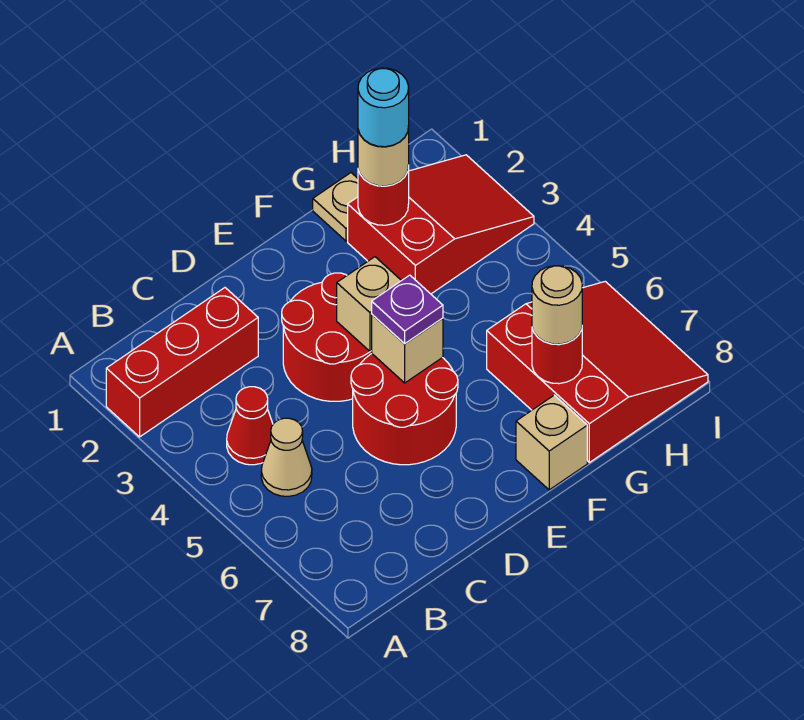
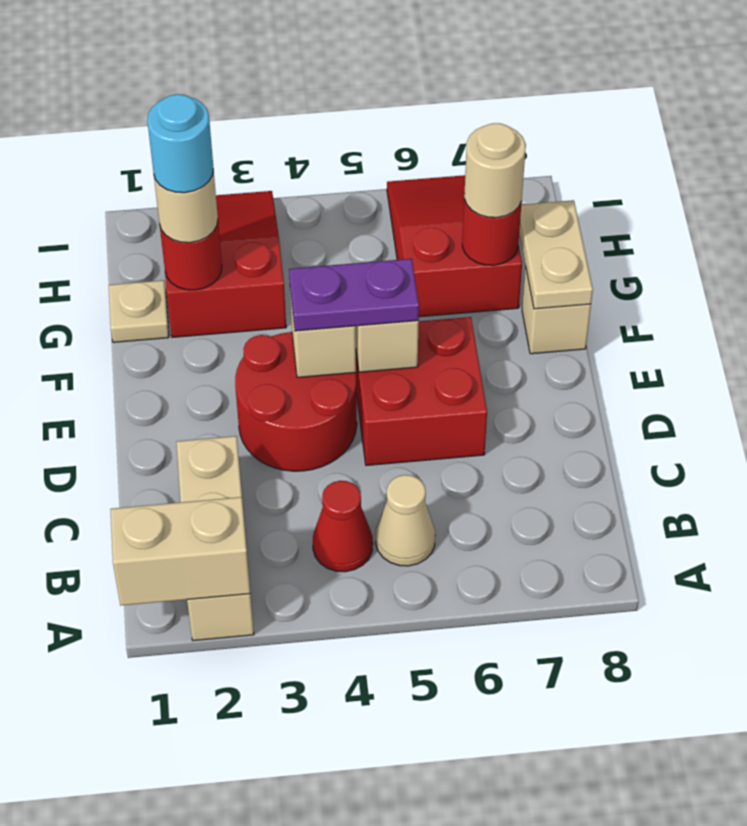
none -> tan brick A1:A2 level 2
red brick A2:C2 level 1 -> tan brick A2:C2 level 1
red round brick D5:E6 level 1 -> red brick D5:E6 level 1
purple plate E5 level 3 -> purple plate E4:E5 level 3
none -> tan plate F8:G8 level 2
red slope G6:I8 level 1 top G -> red slope G6:I7 level 1 top G

